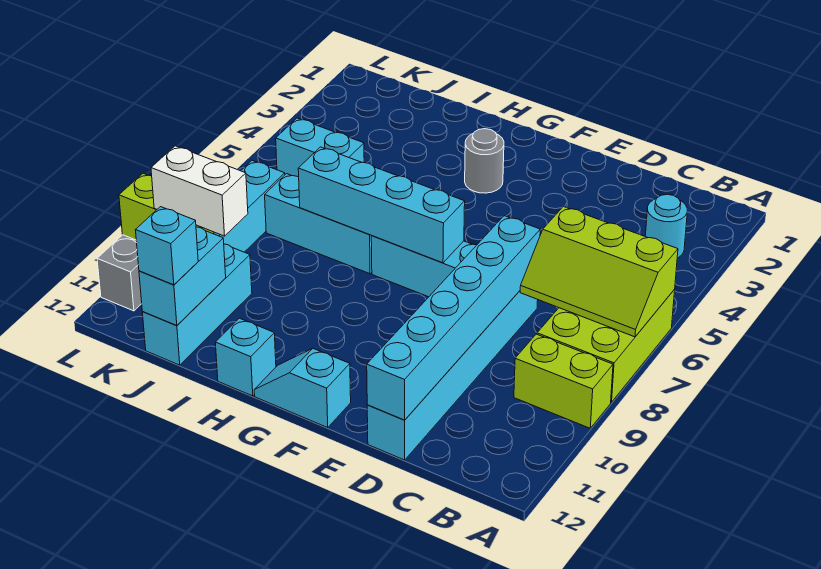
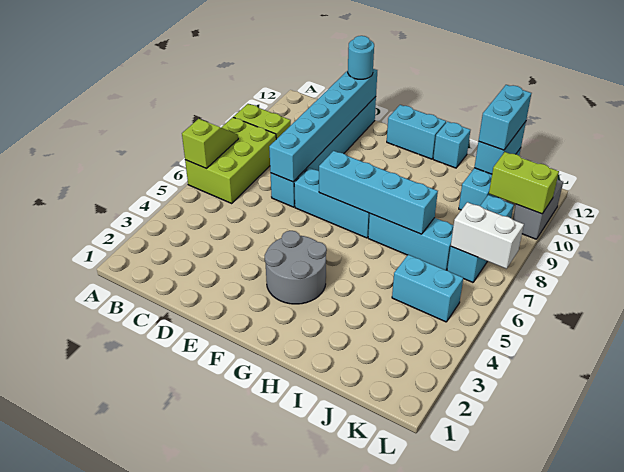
lime slope A6:C7 level 2 top 6 -> lime slope A6:A7 level 2 top 6
cyan round brick B3 level 1 -> cyan round brick D12 level 3
cyan slope F12:G12 level 1 top F -> cyan brick F12:G12 level 1
grey round brick G3 level 1 -> grey round brick F3:G4 level 1
white brick J10:K10 level 3 -> white brick K7:L7 level 2
cyan brick J12 level 3 -> cyan brick J11:J12 level 3

